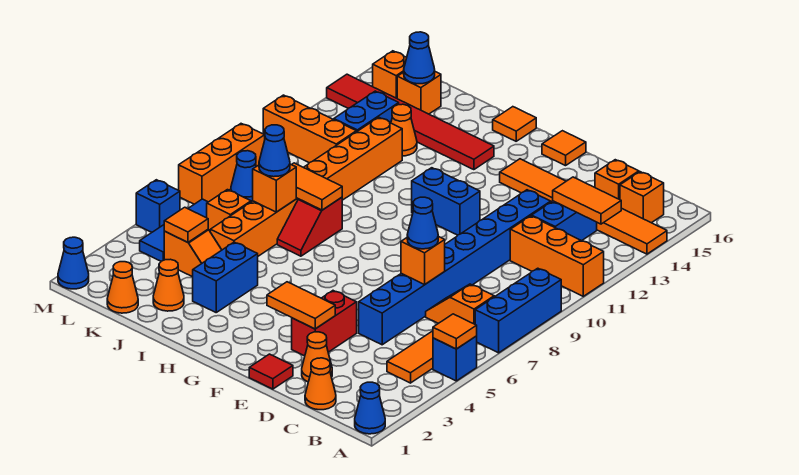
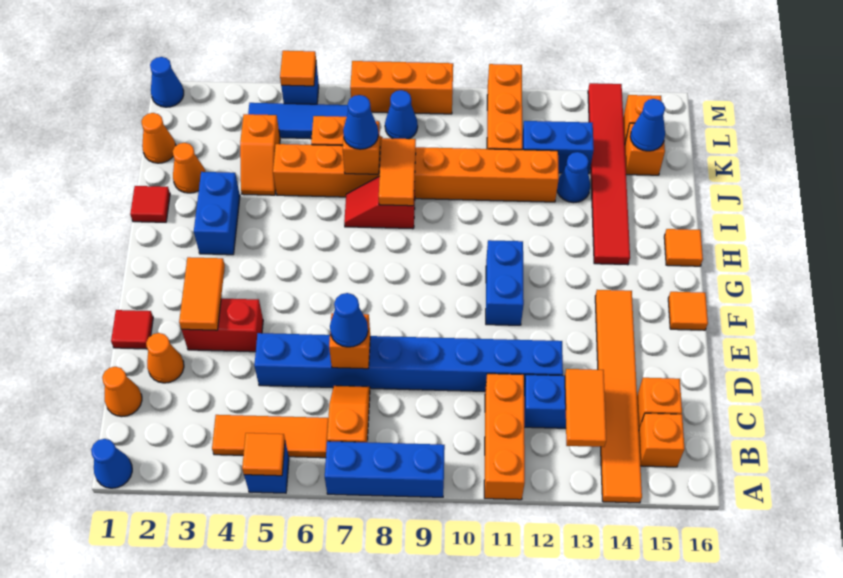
none -> red tile I1 level 1
blue brick I3:I4 level 1 -> blue brick H3:I3 level 1
orange cone J13 level 1 -> blue cone J13 level 1
orange tile K4 level 2 -> orange tile M5 level 2

